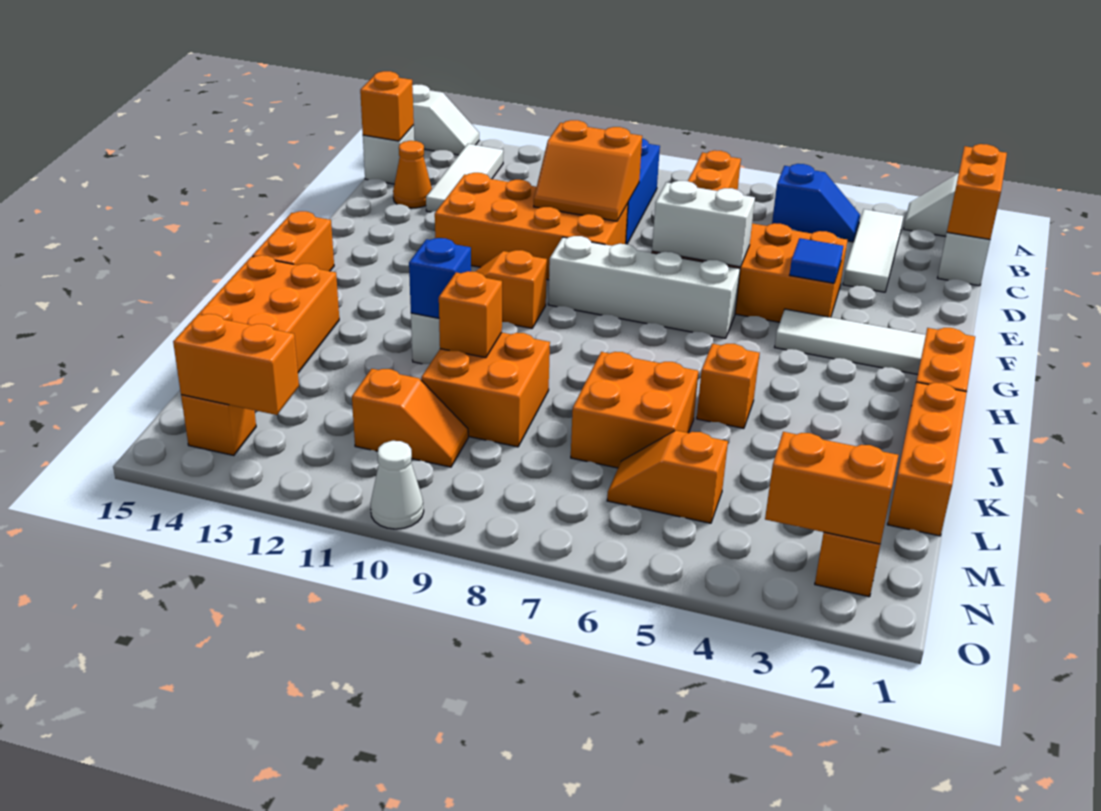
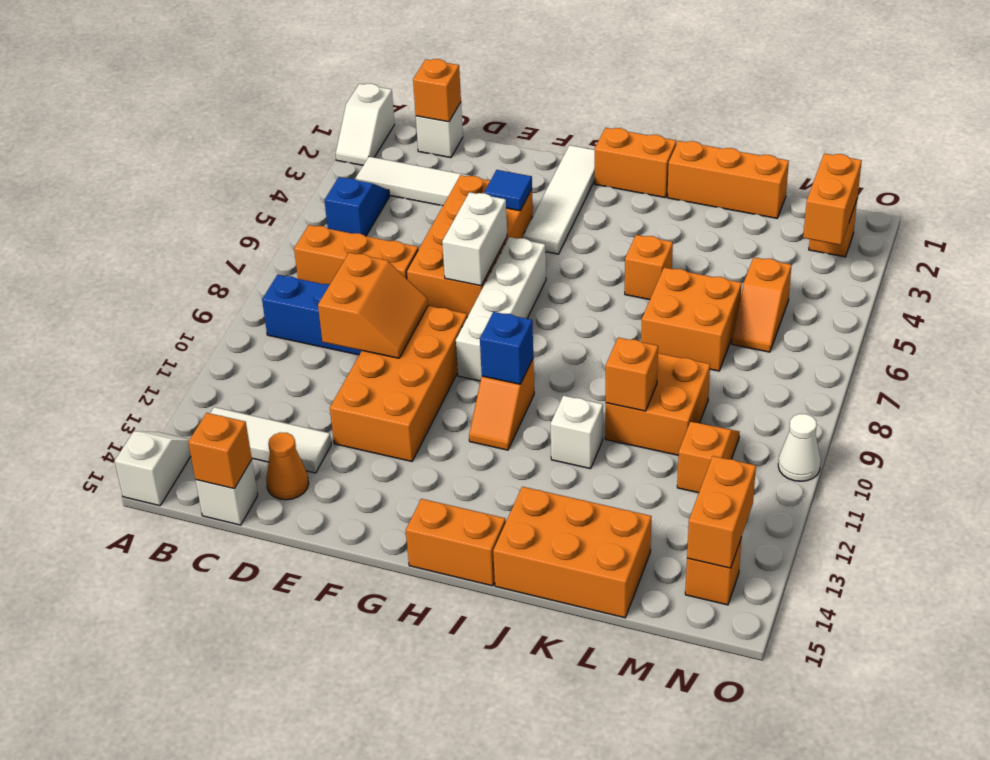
orange brick B1:C1 level 2 -> orange brick C1 level 2
blue brick J11 level 2 -> blue brick H10 level 2

